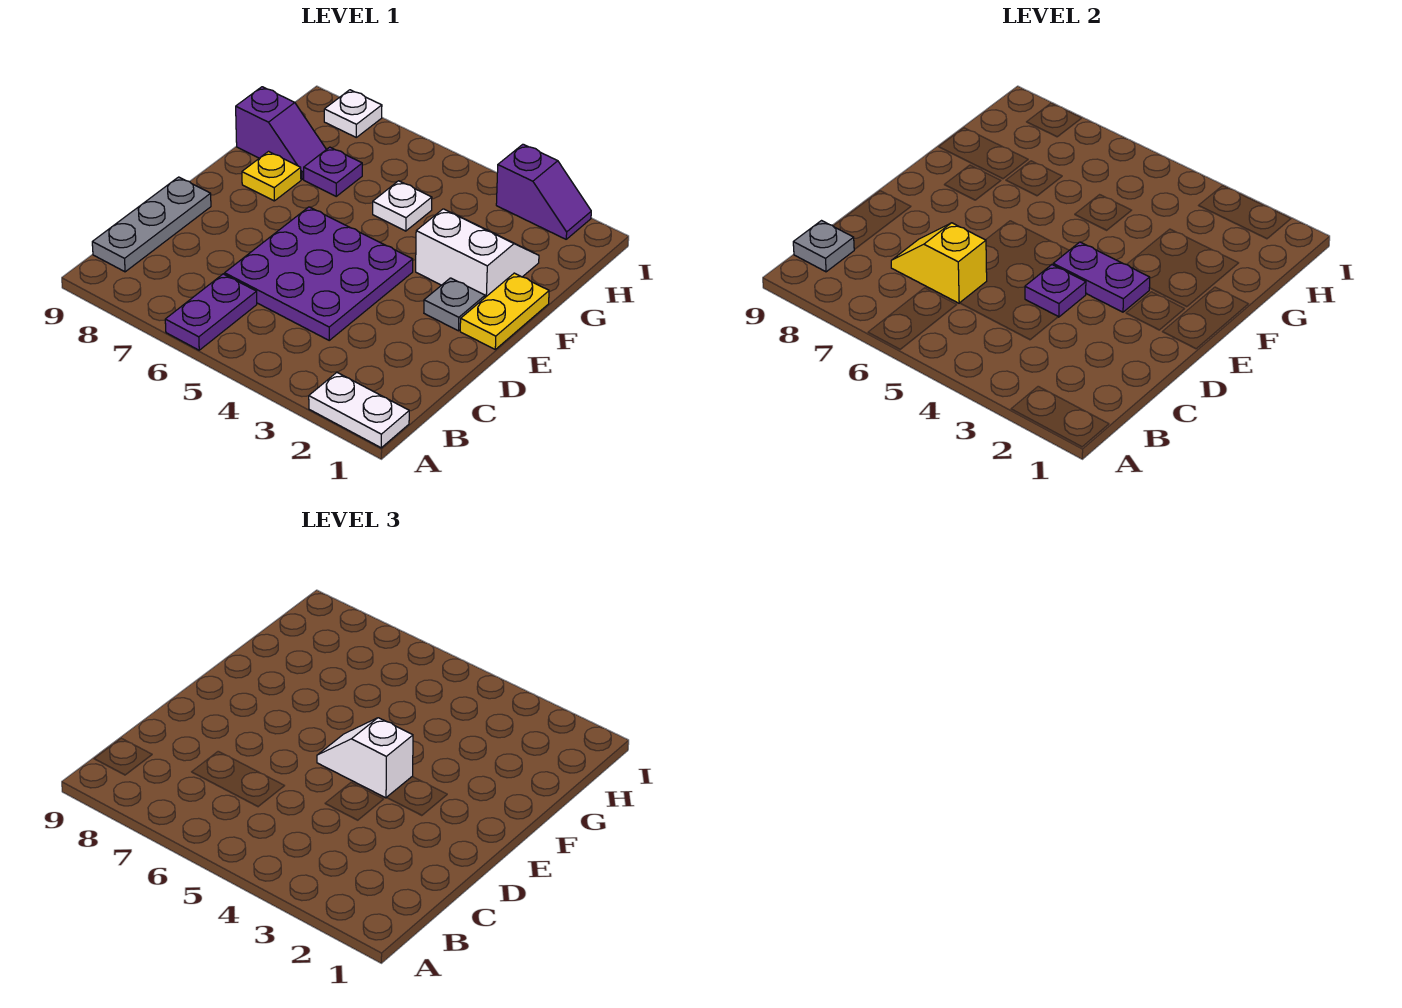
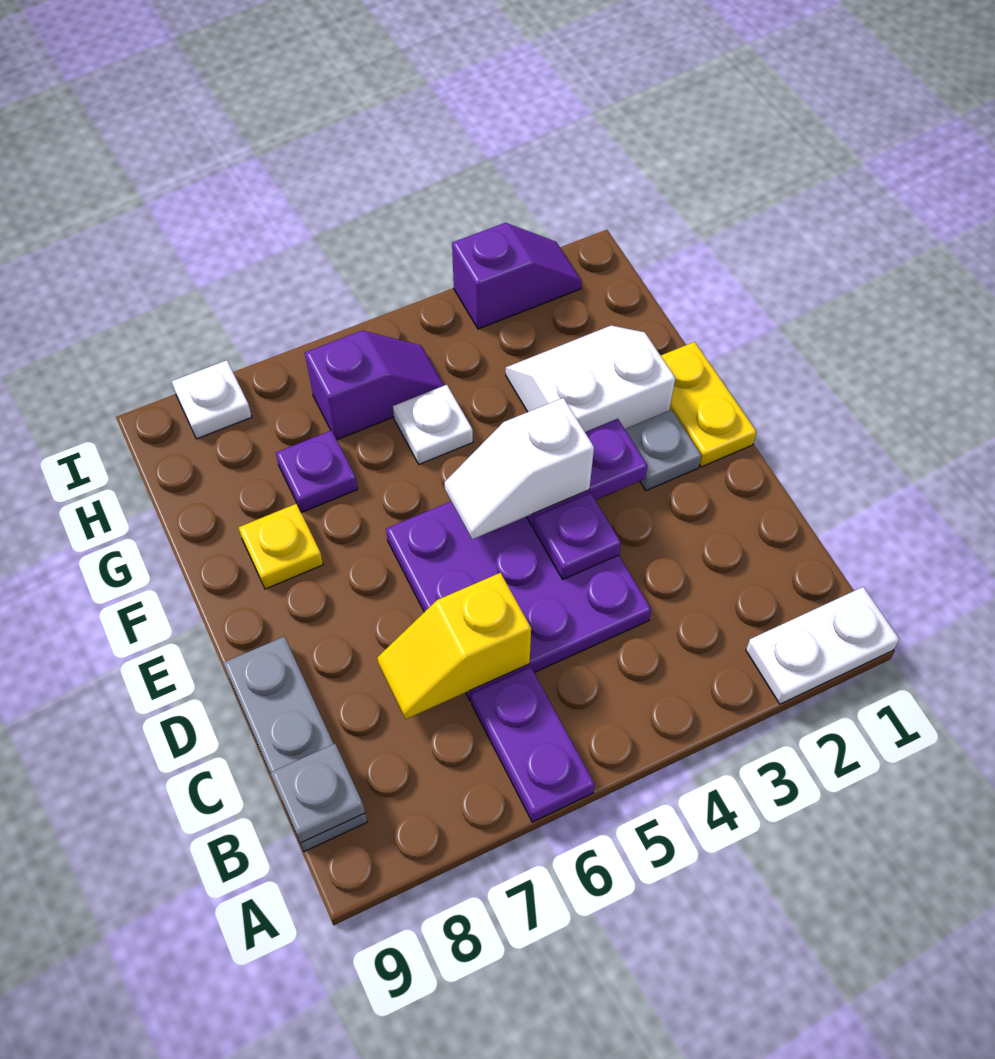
purple slope G8:G9 level 1 top 9 -> purple slope H5:H6 level 1 top 6

